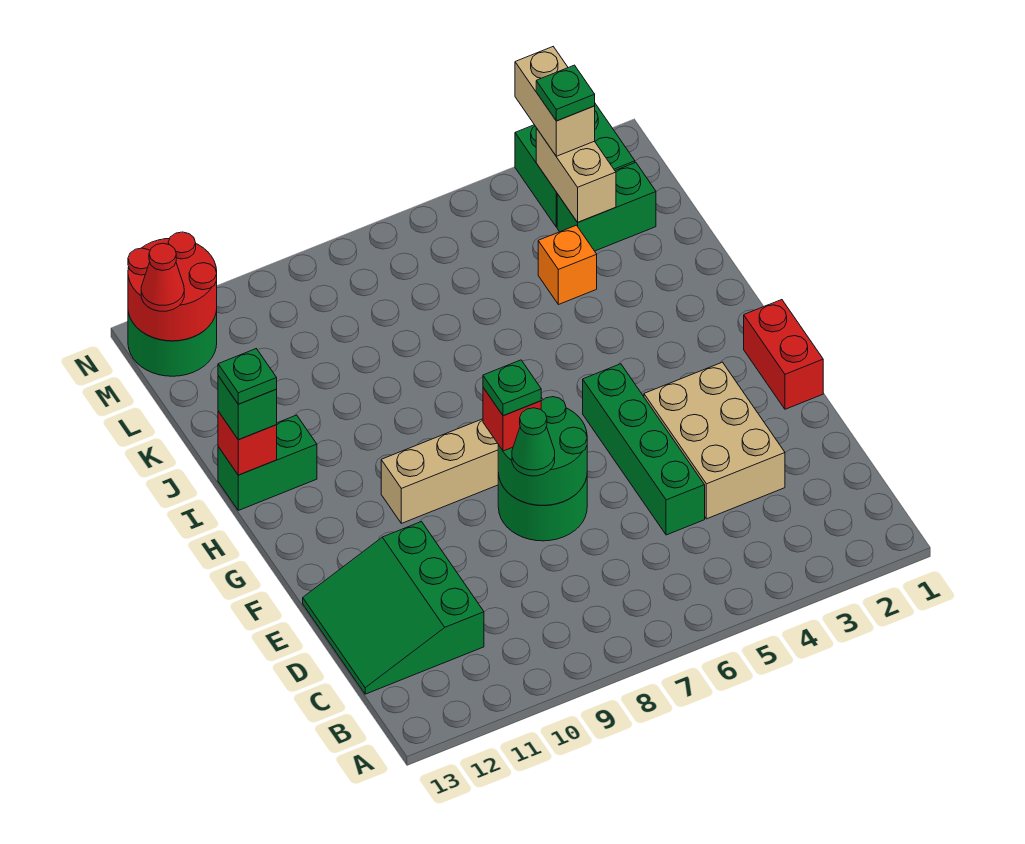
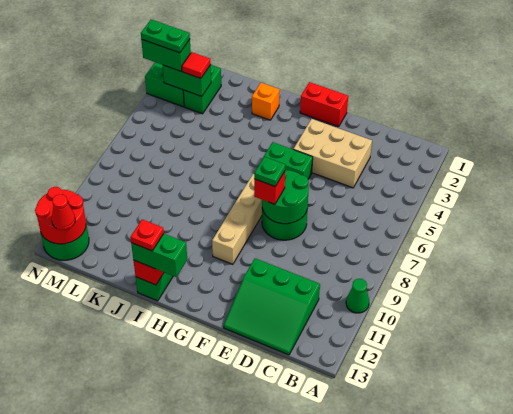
green brick D5:G5 level 1 -> green brick F5:G5 level 1
green cone E8 level 3 -> green cone A10 level 1
green brick I13 level 3 -> green brick H13:I13 level 3
green plate I13 level 4 -> red plate I13 level 4
orange brick K4 level 1 -> orange brick I2 level 1
tan brick L3:M3 level 2 -> green brick L3:M3 level 2
none -> red tile L3 level 3
tan brick M3:N3 level 3 -> green brick M3:N3 level 3
green plate M3 level 4 -> green plate M3:N3 level 4

